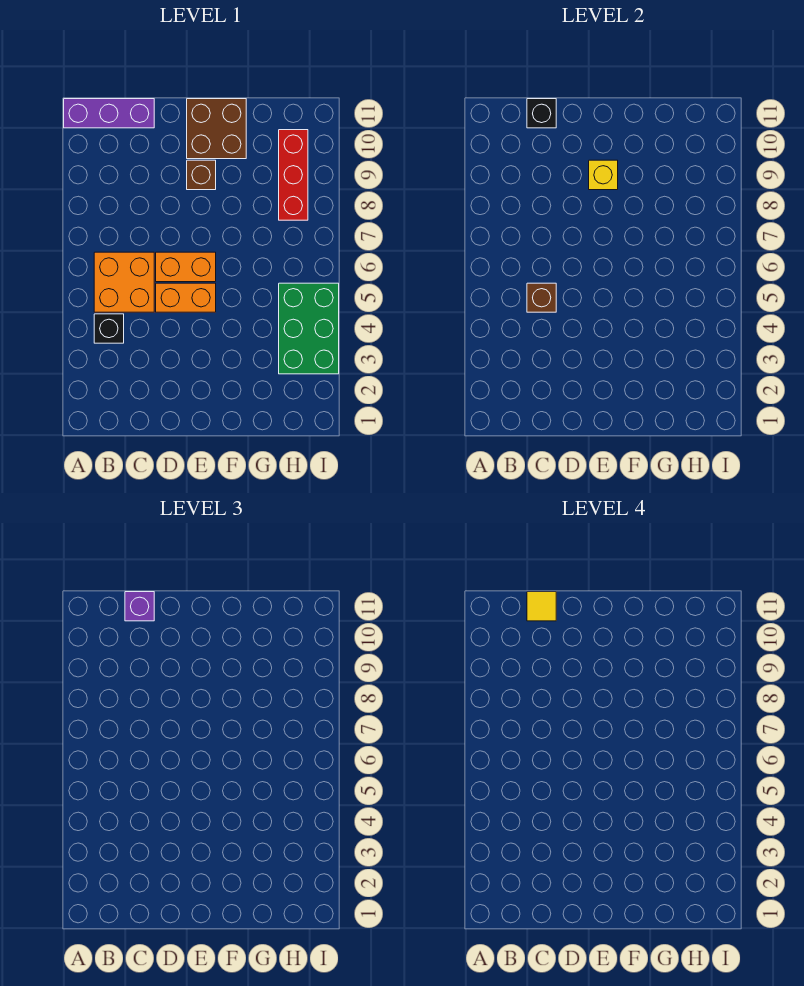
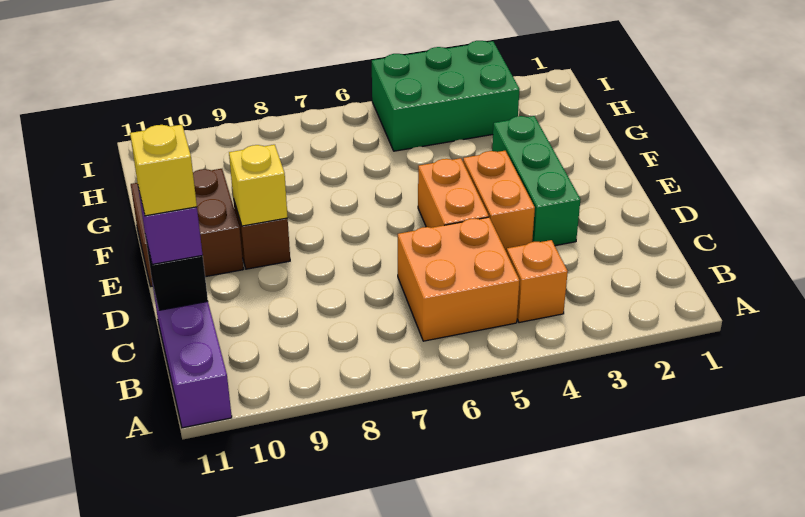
black brick B4 level 1 -> orange brick B4 level 1
brown brick C5 level 2 -> none
yellow tile C11 level 4 -> yellow brick C11 level 4
none -> green brick D3:F3 level 1
orange brick D6:E6 level 1 -> orange brick D4:E4 level 1
red brick H8:H10 level 1 -> none

